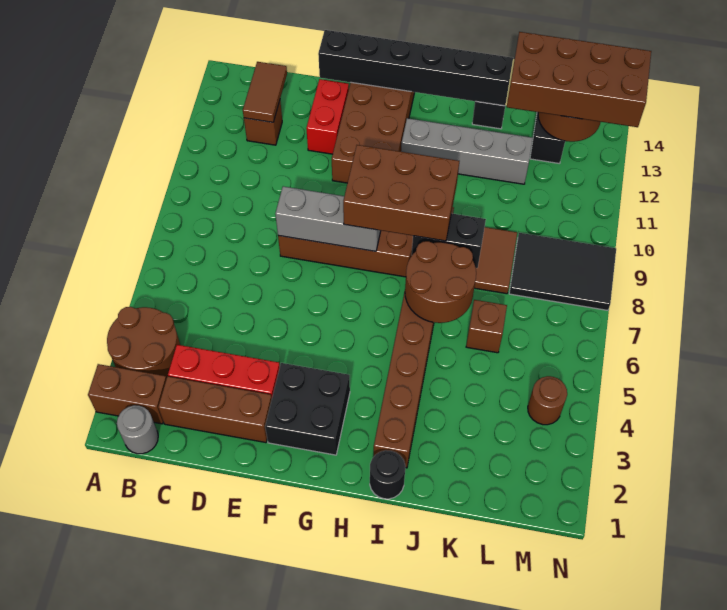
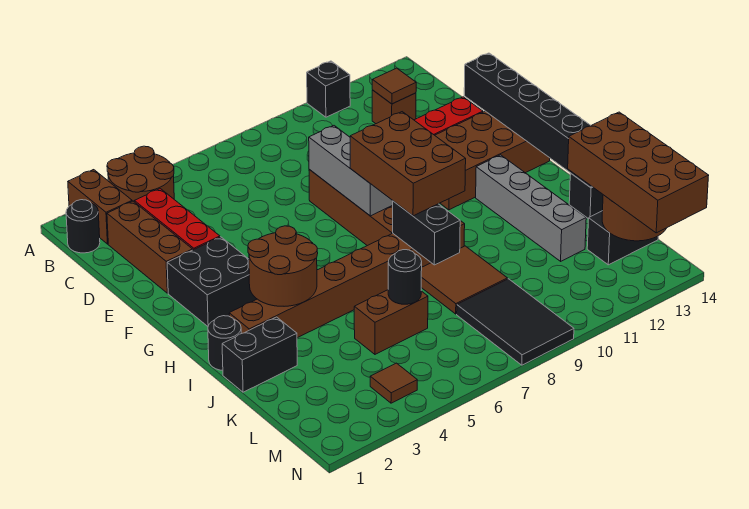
none -> black brick A11 level 1
grey round brick B1 level 1 -> black round brick B1 level 1
brown tile C12:C13 level 2 -> brown tile C12 level 2
brown round brick I6:J7 level 2 -> brown round brick H3:I4 level 2
none -> black brick J1:J2 level 1
brown brick K6 level 1 -> brown brick K5:K6 level 1
none -> black round brick K6 level 2
brown round brick M4 level 1 -> brown tile M4 level 1

